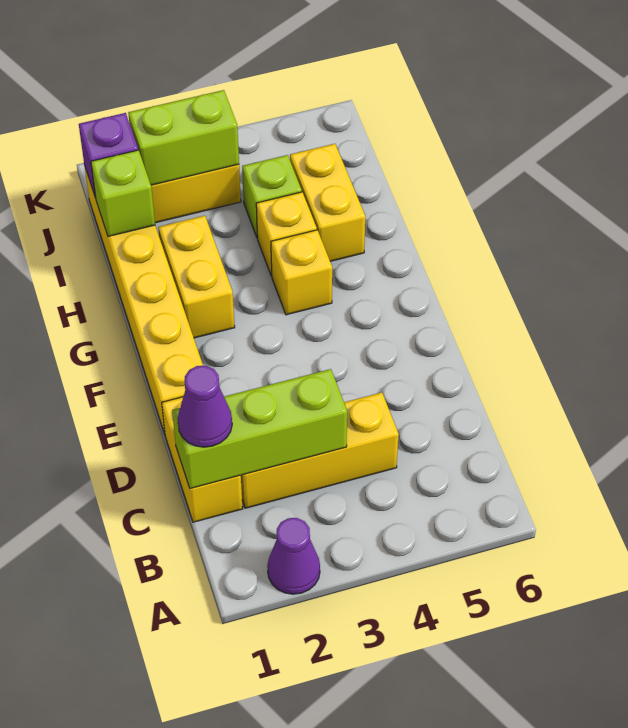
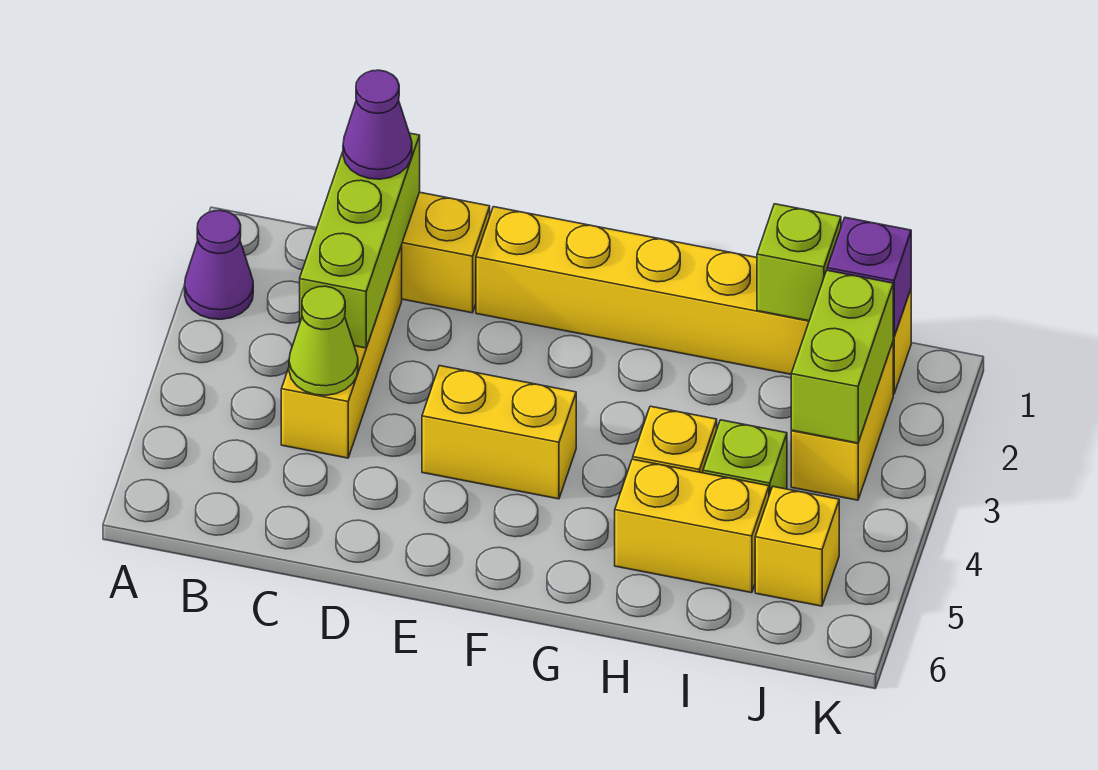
none -> lime cone C4 level 2
yellow brick G2:H2 level 1 -> yellow brick E4:F4 level 1
yellow brick G4 level 1 -> yellow brick J5 level 1

